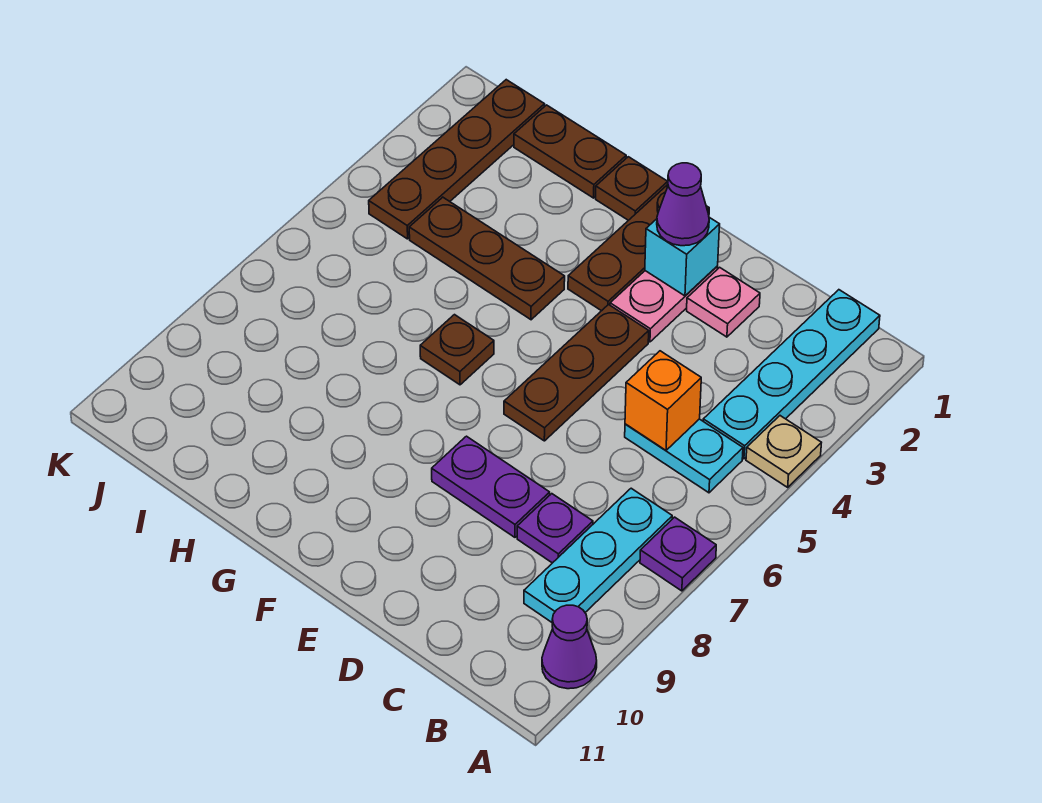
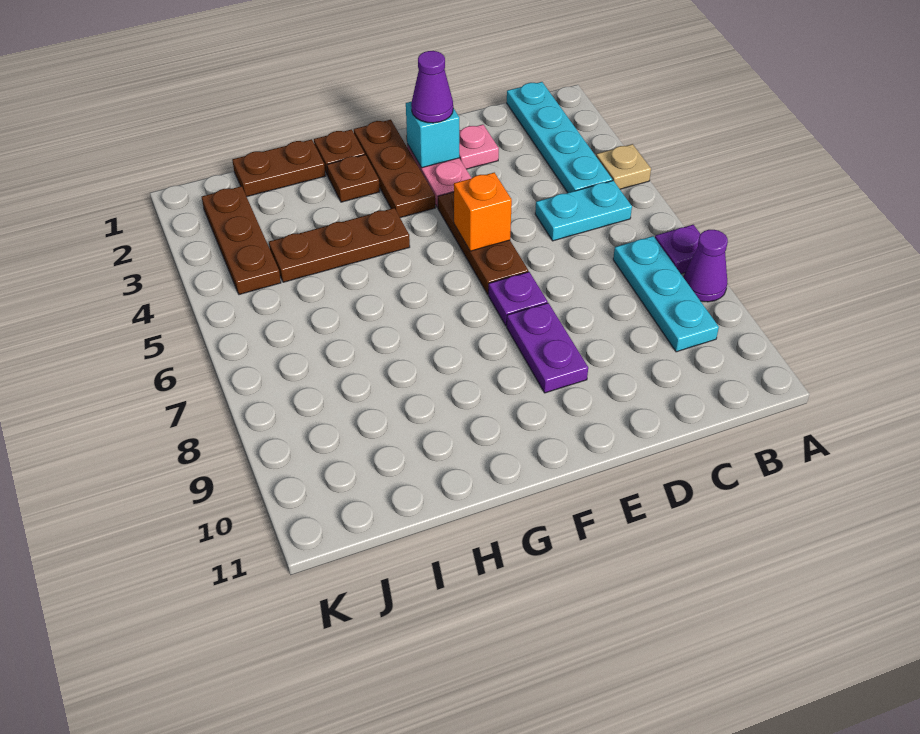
purple cone A10 level 1 -> purple cone A8 level 1
orange brick C5 level 2 -> orange brick E5 level 2
purple plate C8 level 1 -> purple plate E7 level 1
purple plate D8:E8 level 1 -> purple plate E8:E9 level 1
brown plate G6 level 1 -> brown plate G2 level 1
brown plate J1:J4 level 1 -> brown plate J2:J4 level 1

